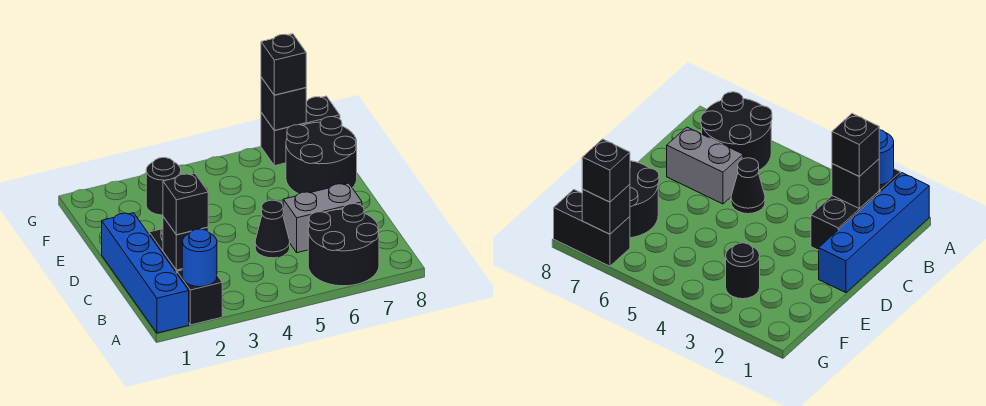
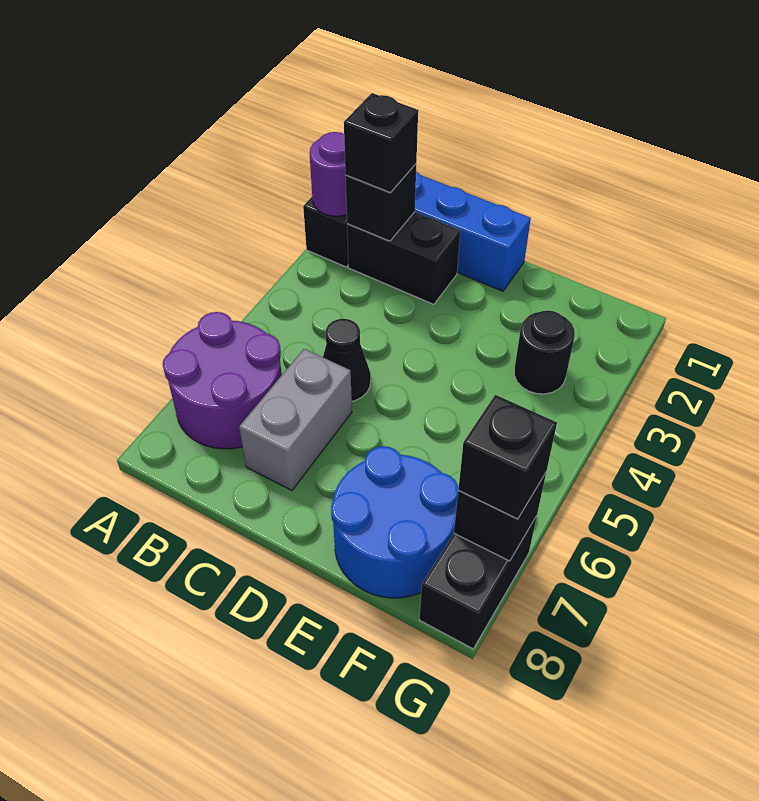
blue round brick A2 level 2 -> purple round brick A2 level 2
black round brick A6:B7 level 1 -> purple round brick A6:B7 level 1
black round brick E7:F8 level 1 -> blue round brick E7:F8 level 1

